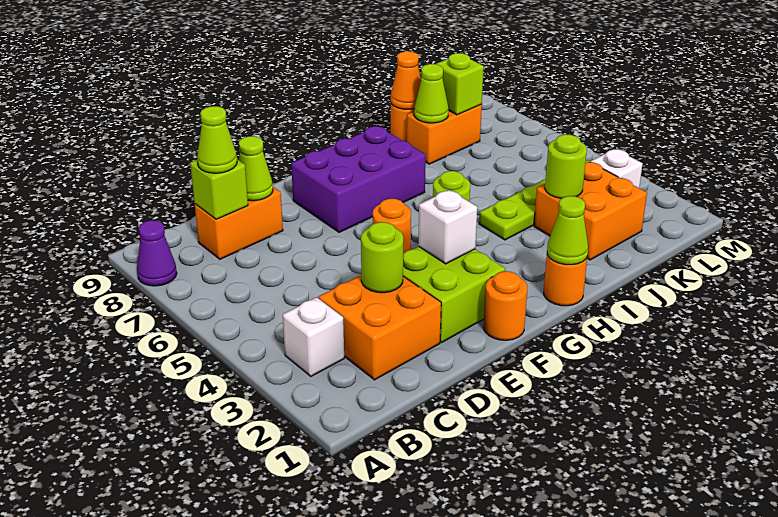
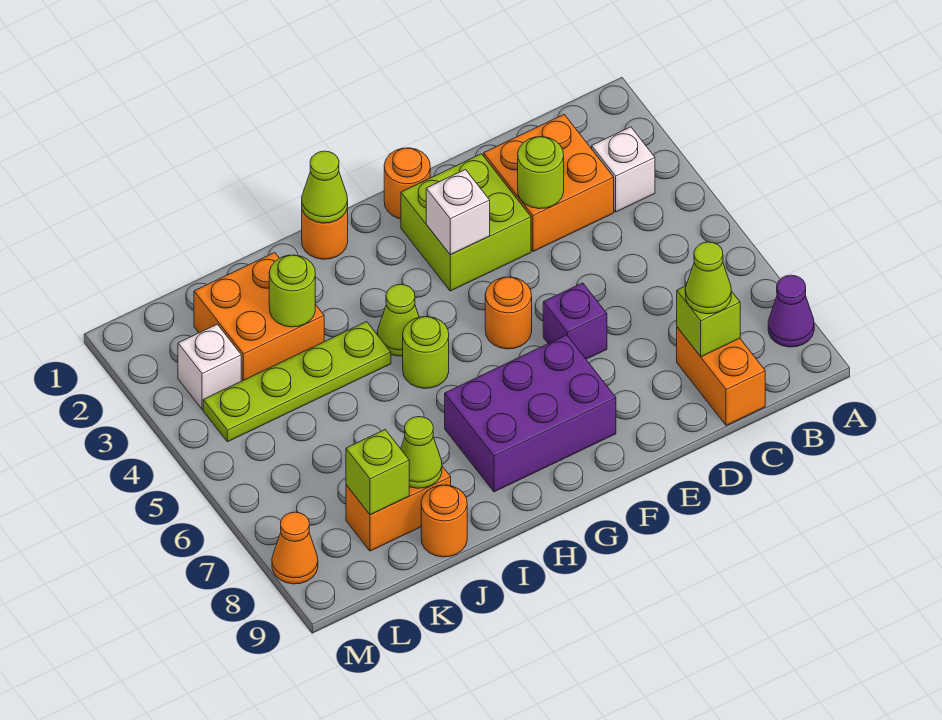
orange brick C8:D8 level 1 -> orange brick C8:C9 level 1
lime cone D8 level 2 -> lime cone H4 level 1
none -> purple brick E6 level 1
orange cone J9 level 2 -> orange cone M8 level 1

